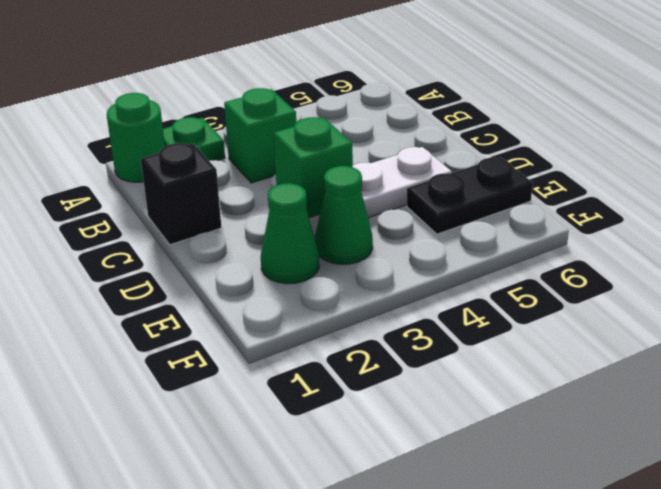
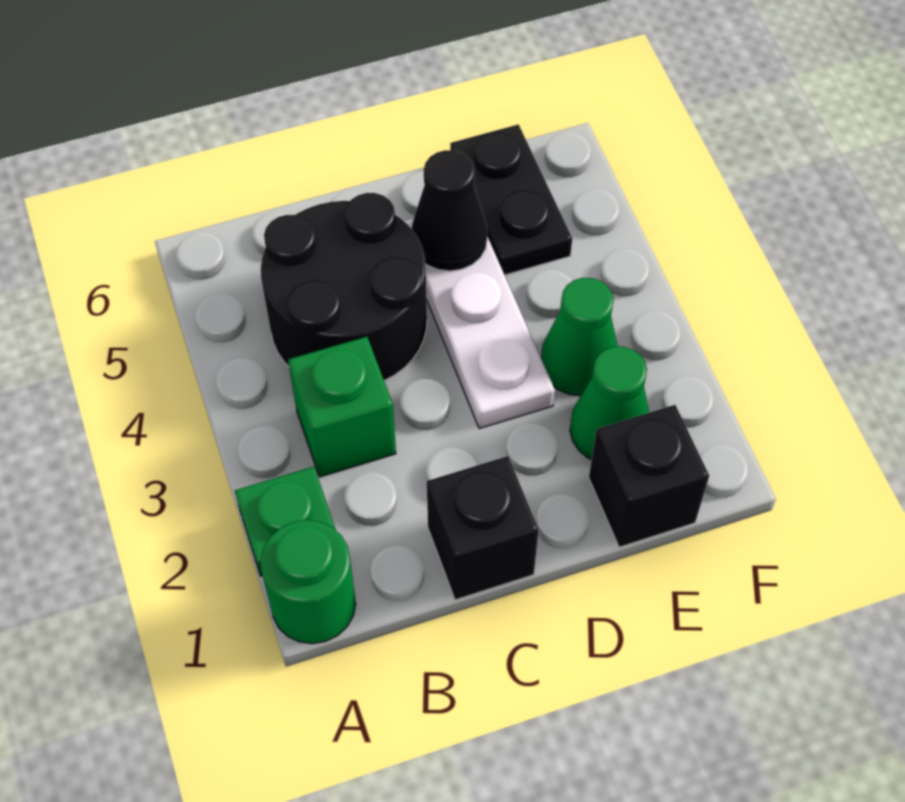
none -> black round brick B4:C5 level 1
green brick D3 level 2 -> none
none -> black cone D5 level 2
none -> black brick E1 level 1

